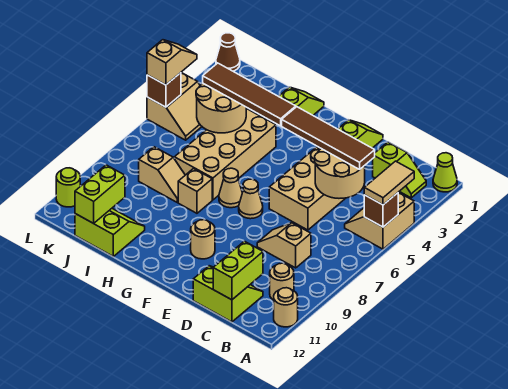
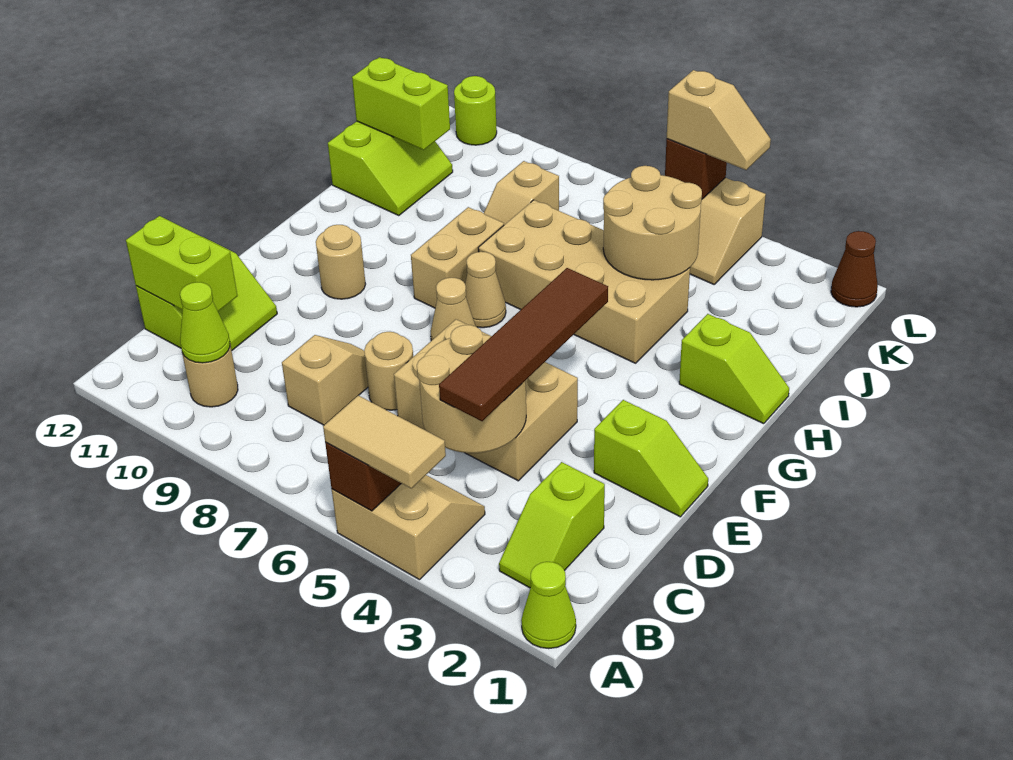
tan round brick A11 level 1 -> tan round brick D7 level 1
none -> lime cone B10 level 2
brown tile G4:J4 level 3 -> none
tan brick H8 level 1 -> tan brick G8:H8 level 1

